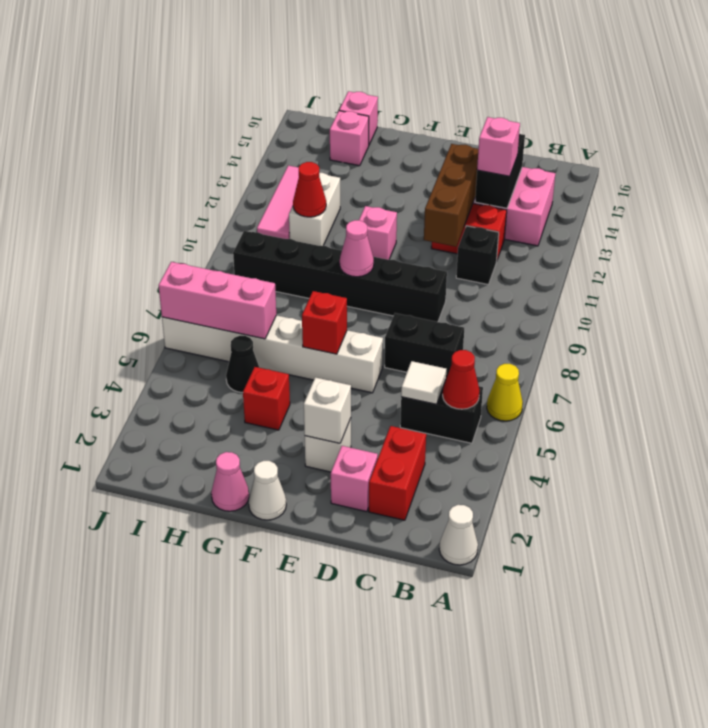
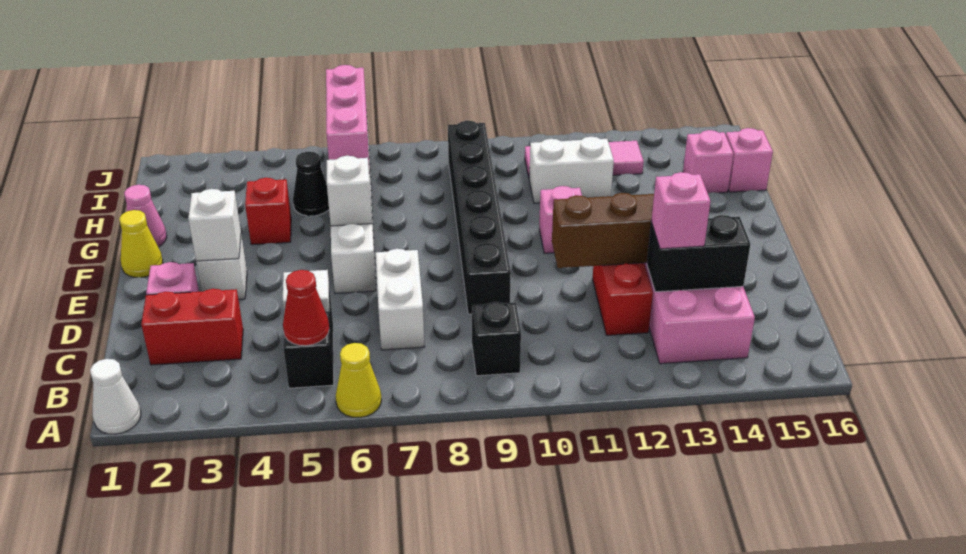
black brick C7:D7 level 1 -> white brick C7:D7 level 1
black brick C11 level 1 -> black brick B9 level 1
white cone F1 level 1 -> yellow cone F1 level 1
red brick F6 level 2 -> white brick F6 level 2
pink cone F9 level 2 -> none
red cone H11 level 2 -> none

